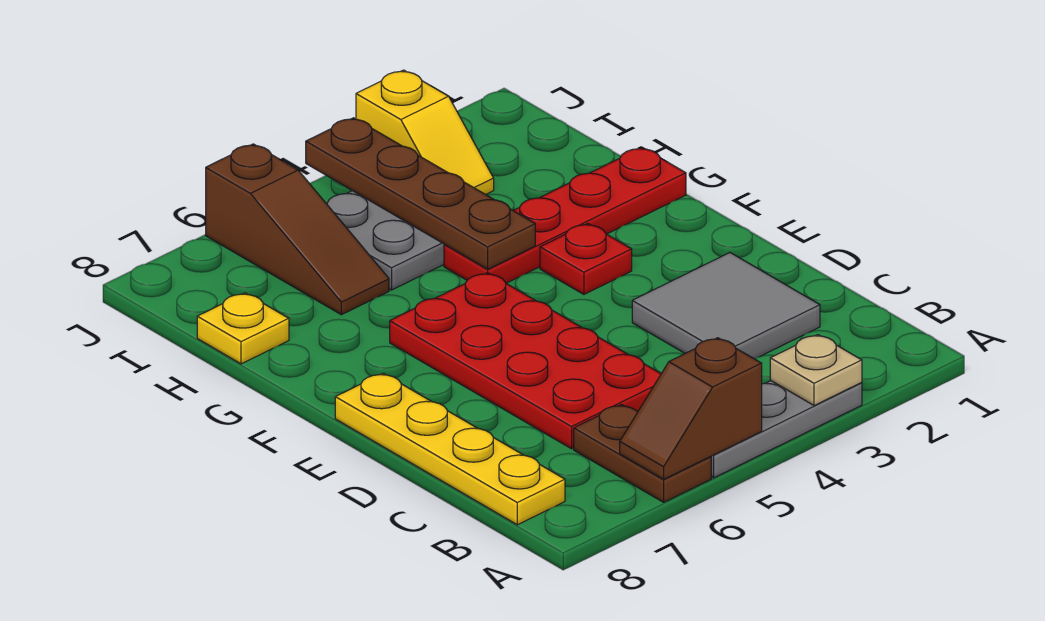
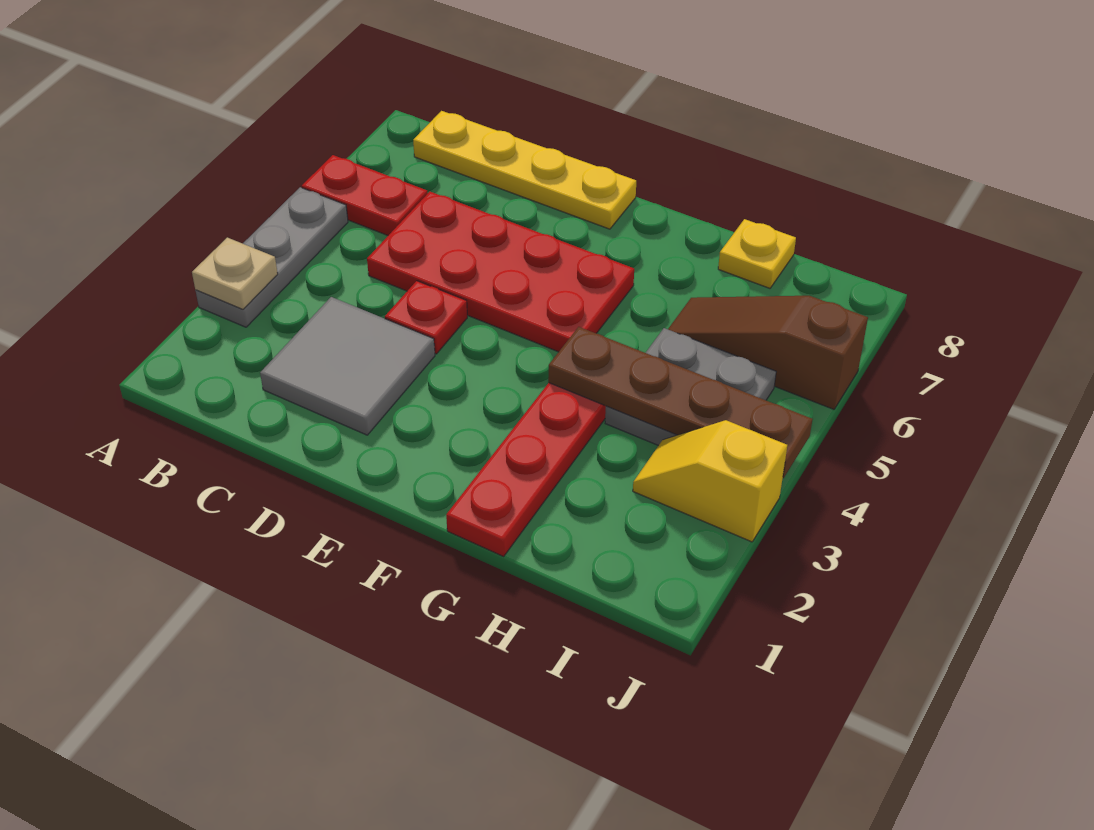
brown slope A5:A6 level 2 top 5 -> none
brown plate A6:B6 level 1 -> red plate A6:B6 level 1
red plate F3 level 1 -> red plate D4 level 1

